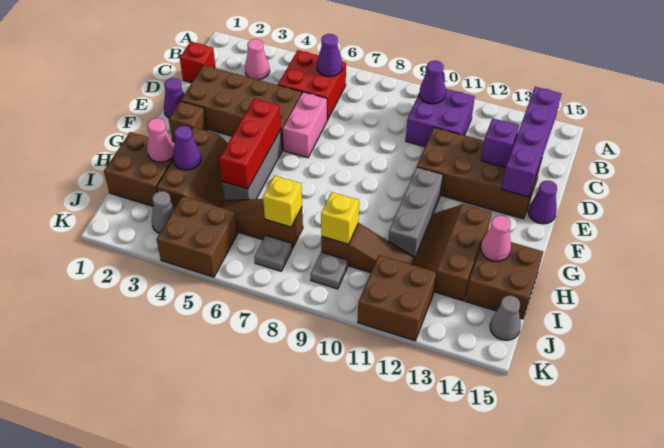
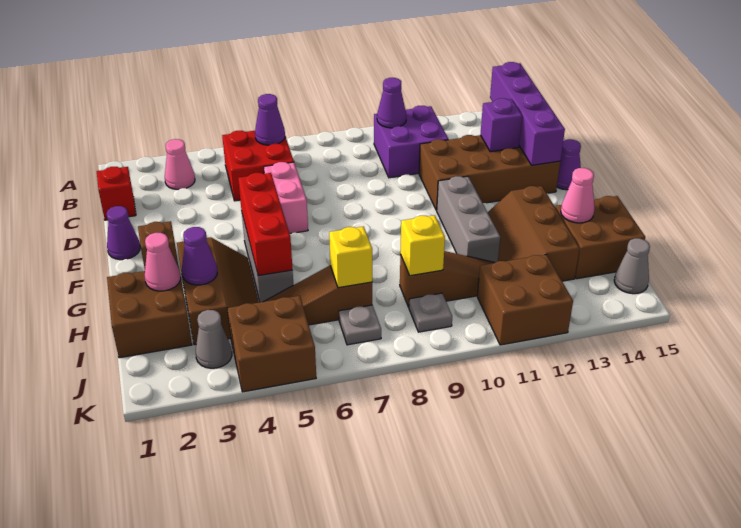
brown brick D2:E5 level 1 -> none

